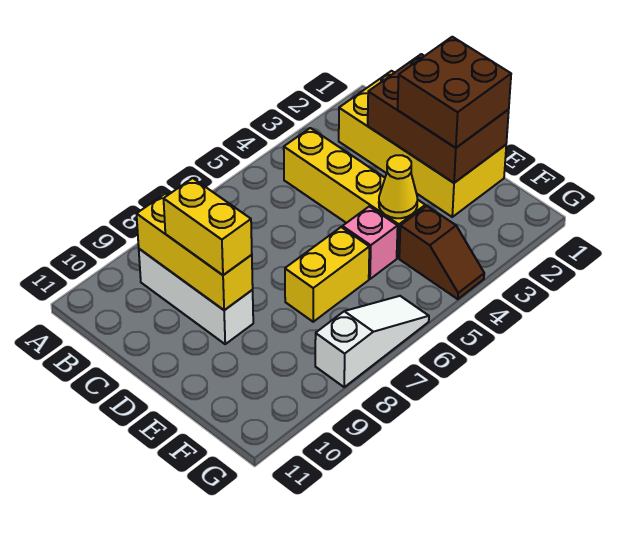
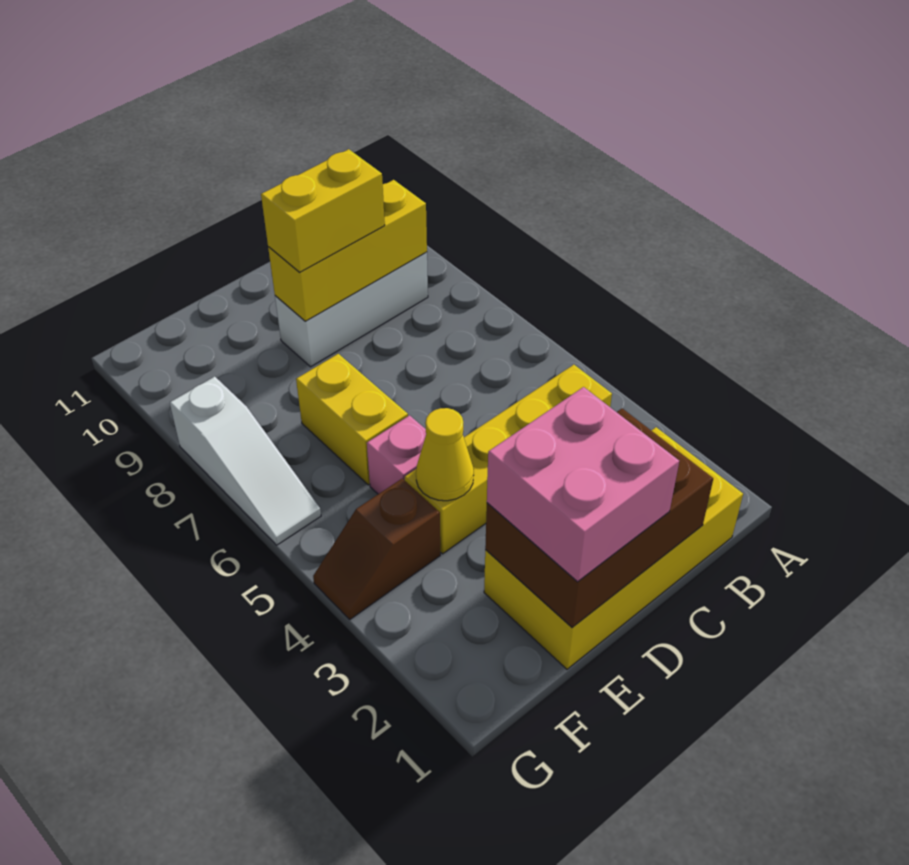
brown brick D1:E2 level 3 -> pink brick D1:E2 level 3

